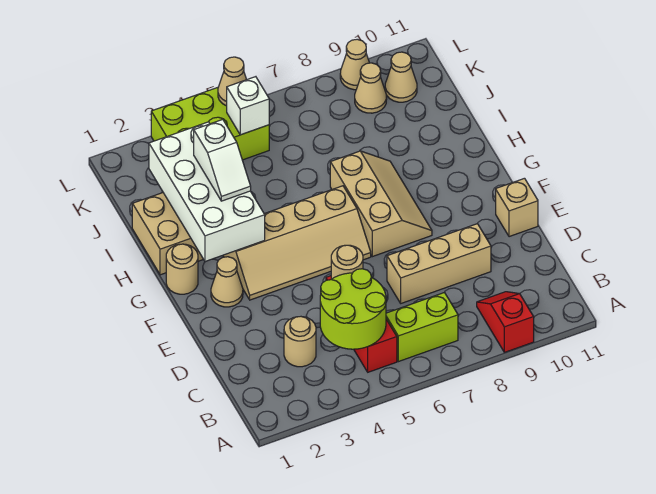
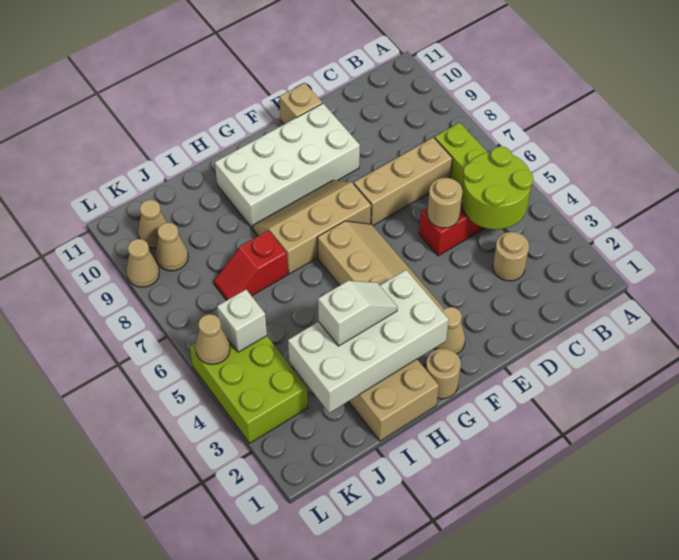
red slope A9:B9 level 1 top A -> red slope I7:J7 level 1 top I
tan brick D7:D9 level 1 -> tan brick C7:E7 level 1
none -> white brick E9:H10 level 1

